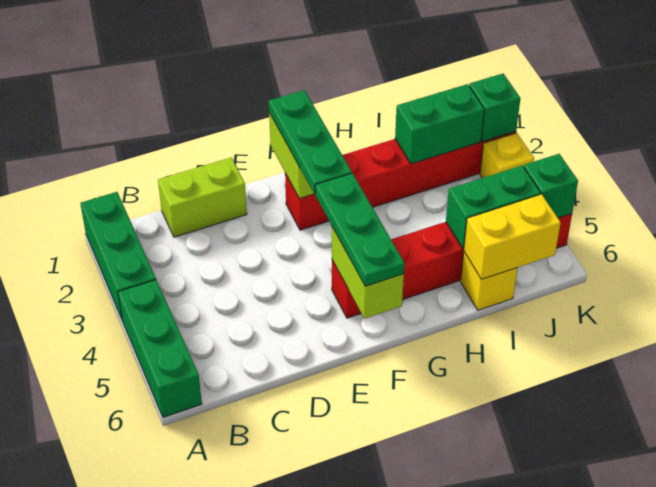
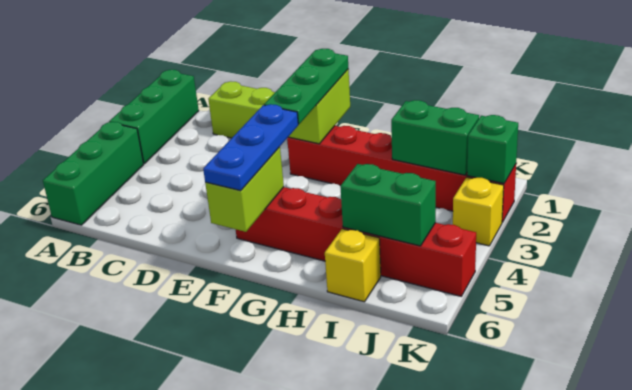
green plate F4:F6 level 3 -> blue plate F4:F6 level 3
yellow brick I6:J6 level 2 -> none
green brick K5 level 2 -> none

